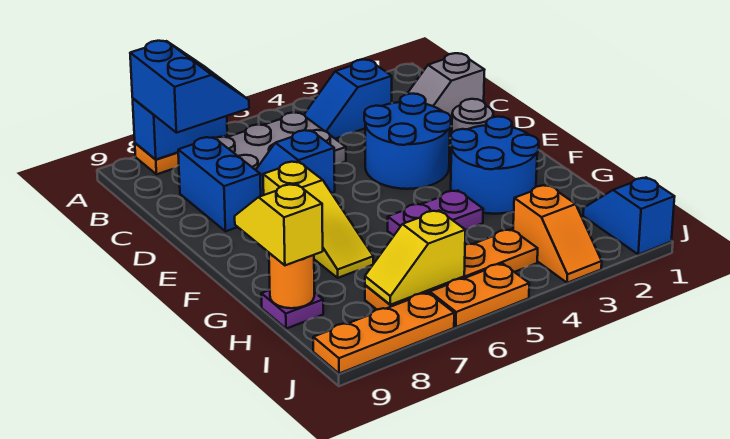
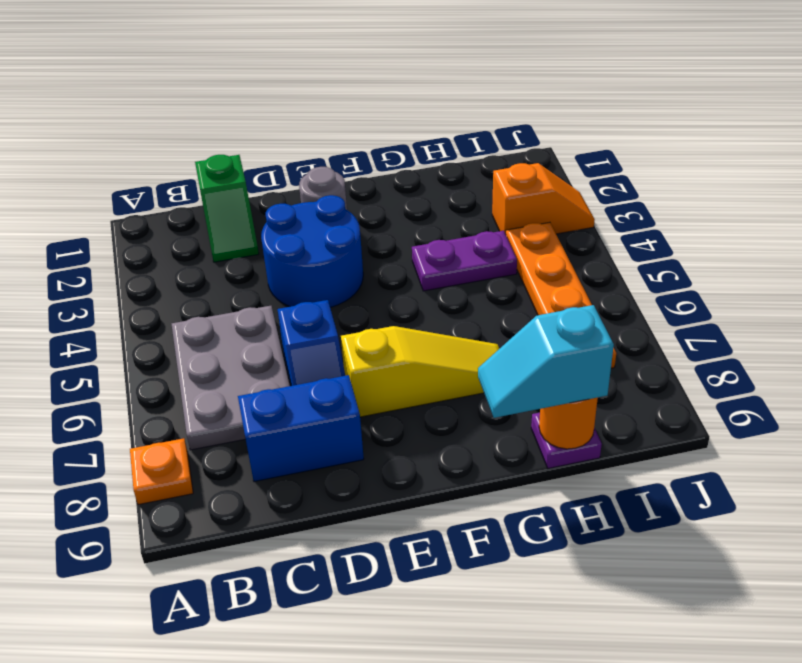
blue brick A7:A8 level 2 -> none
blue slope A7:B8 level 3 top 8 -> none
blue slope B3:B4 level 1 top 3 -> none
grey slope C1:C2 level 1 top 1 -> green slope C1:C2 level 1 top 1
blue round brick F2:G3 level 1 -> none
purple plate G4:G5 level 1 -> purple plate G4:H4 level 1
yellow slope G9:H9 level 3 top H -> cyan slope G9:H9 level 3 top H
blue slope I1:J1 level 1 top J -> none
yellow slope I6:I7 level 2 top 6 -> none
orange plate J5:J6 level 1 -> none
orange plate J7:J9 level 1 -> none

